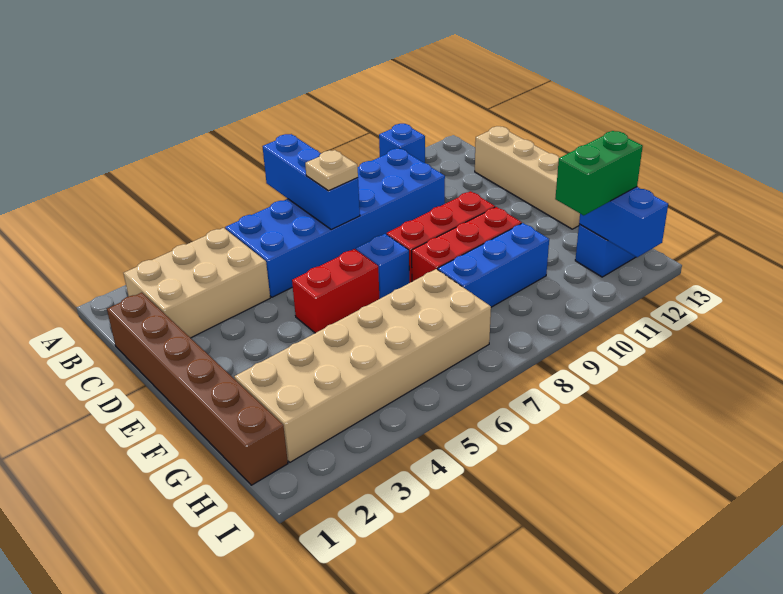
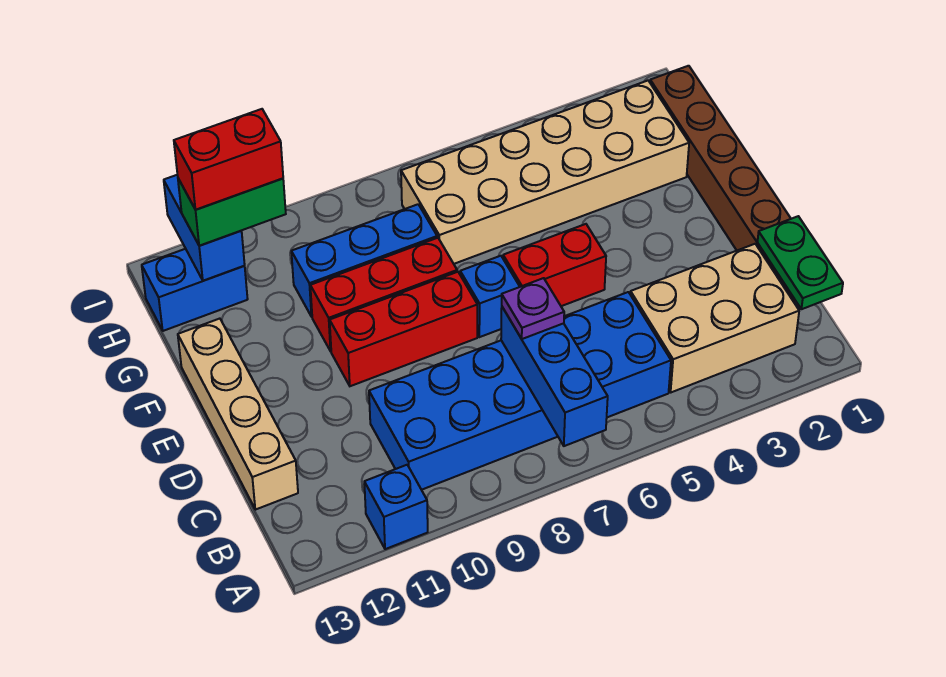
none -> green plate B1:C1 level 2
tan plate C7 level 3 -> purple plate C7 level 3
none -> red brick H11:H12 level 4

